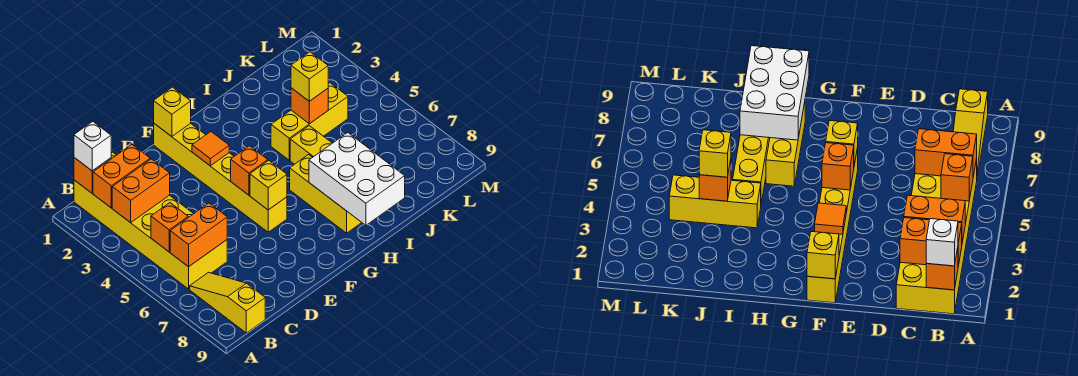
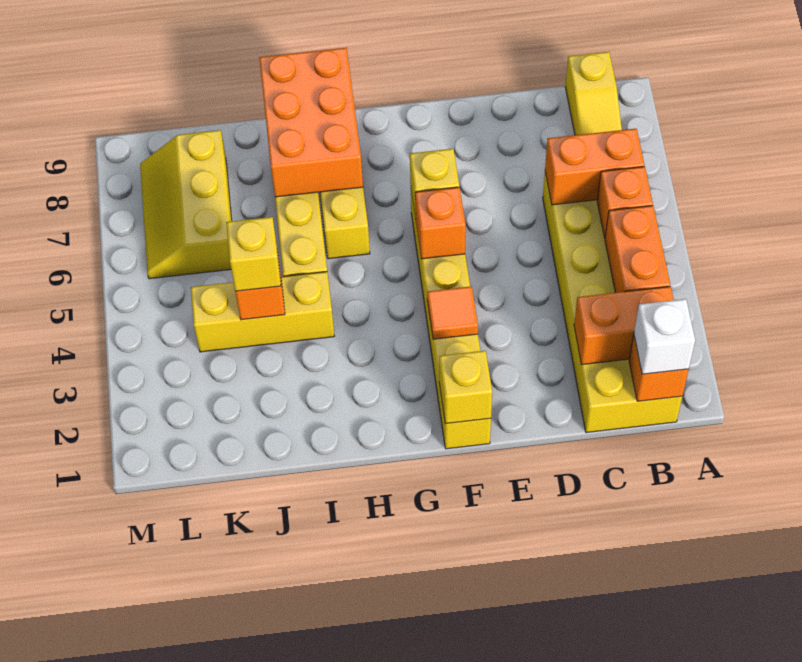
orange brick B3:C3 level 2 -> orange brick B3:B4 level 2
white brick H7:I9 level 2 -> orange brick H7:I9 level 2
none -> yellow slope K6:L8 level 1 top K

